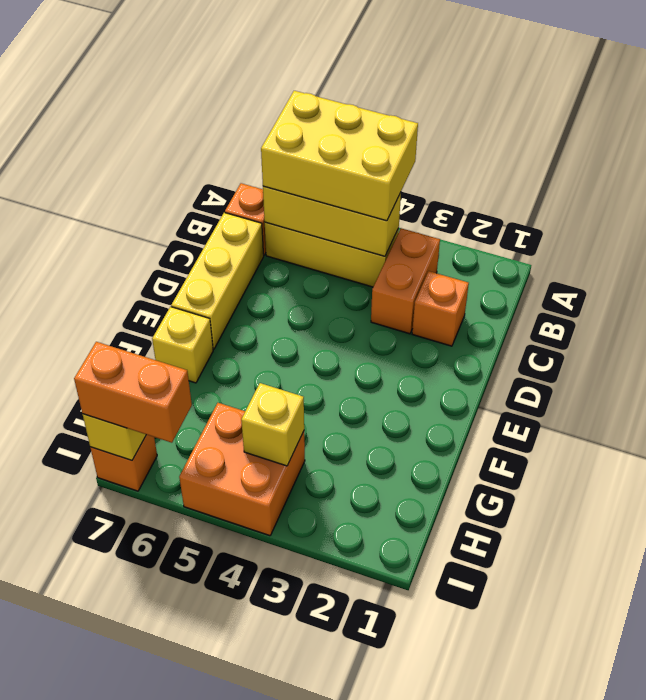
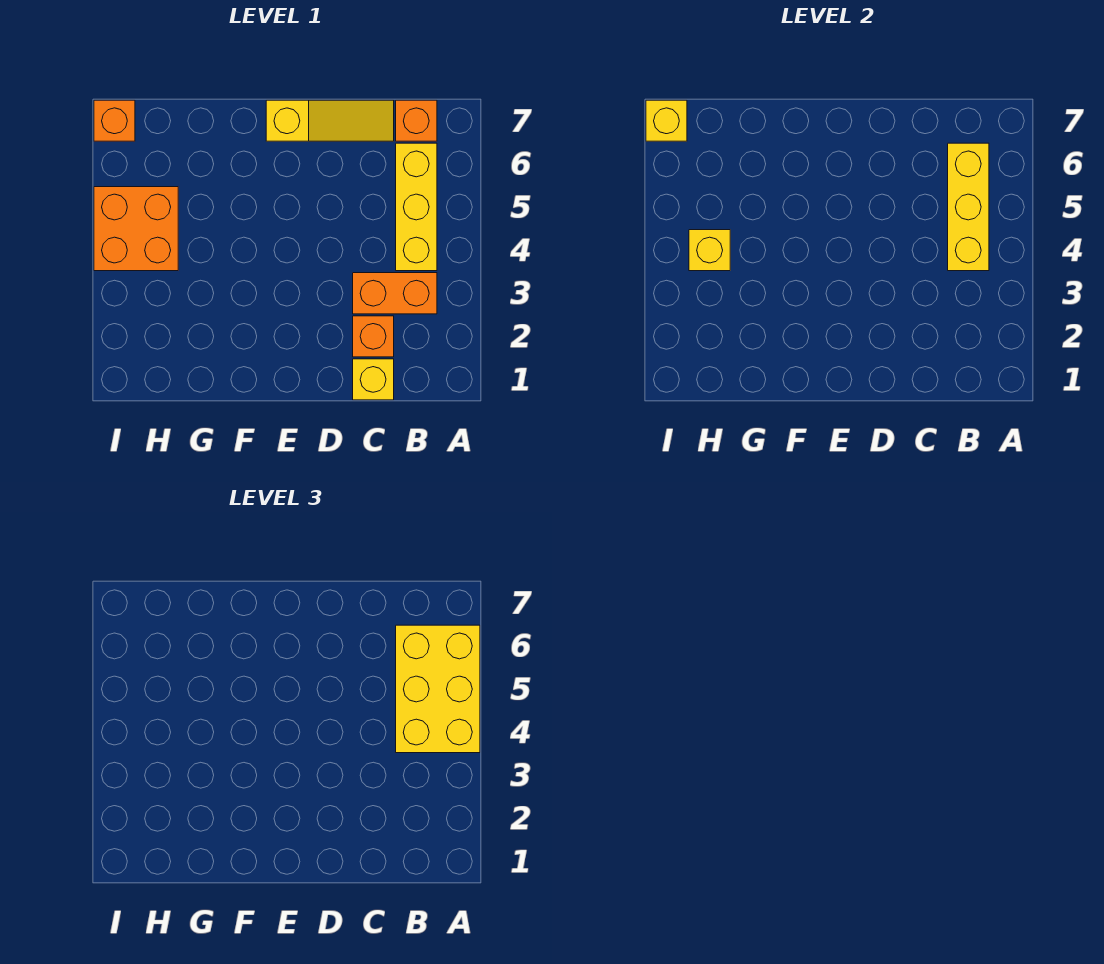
yellow brick C7:E7 level 1 -> yellow slope C7:E7 level 1 top E
yellow brick F7 level 1 -> yellow brick C1 level 1
orange brick I6:I7 level 3 -> none

